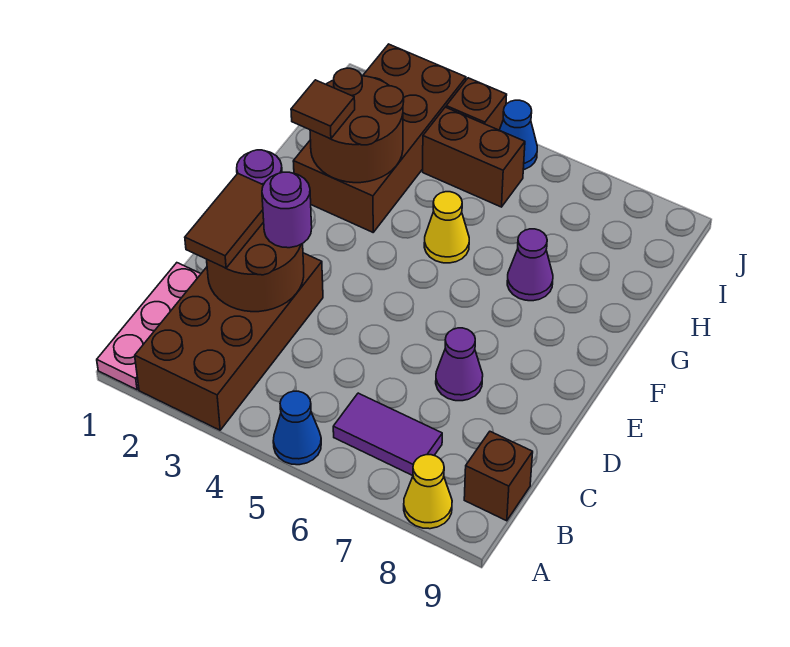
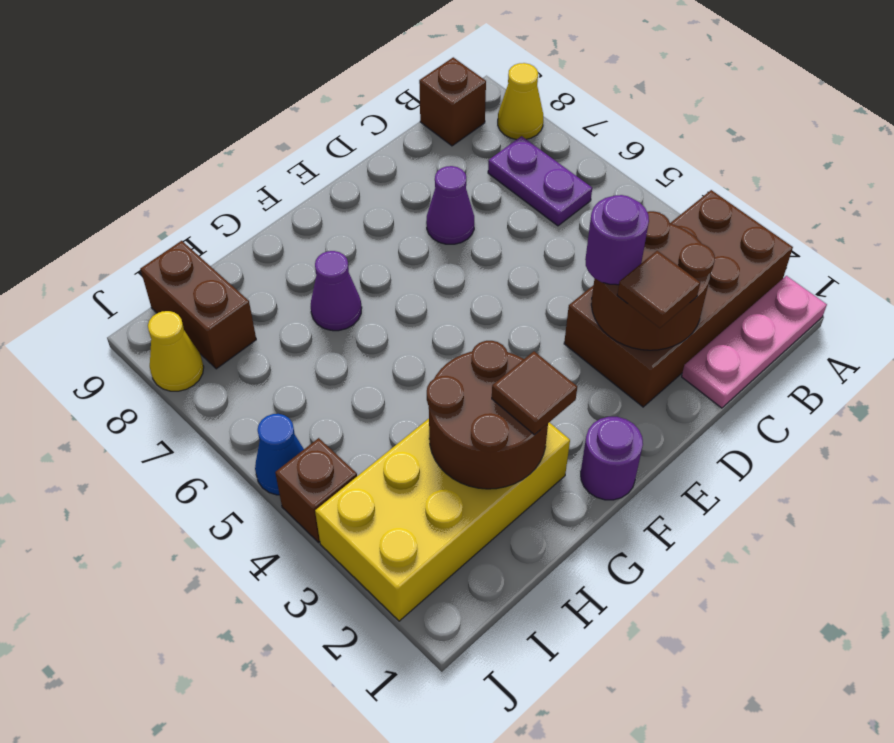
blue cone A5 level 1 -> none
purple tile B6:B7 level 1 -> purple plate B6:B7 level 1
brown tile C2:D2 level 3 -> brown tile D2 level 3
brown brick G2:J3 level 1 -> yellow brick G2:J3 level 1
yellow cone G5 level 1 -> yellow cone J8 level 1
brown brick I4:I5 level 1 -> brown brick I8:I9 level 1

